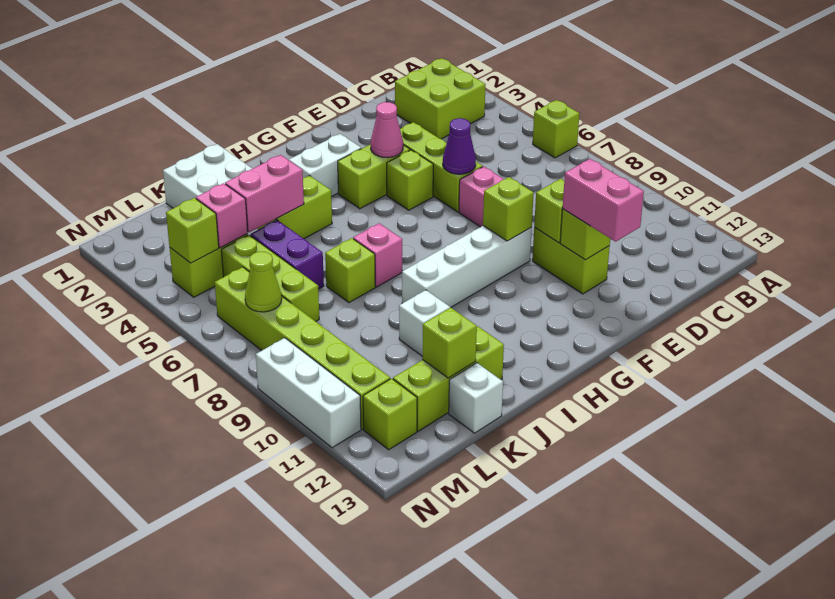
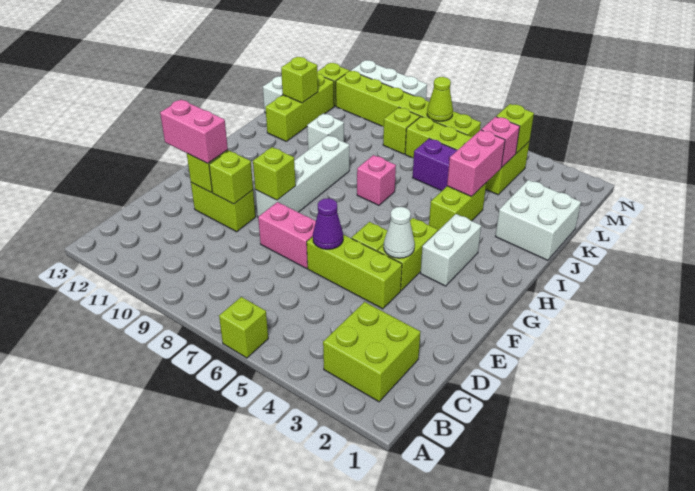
pink cone F4 level 2 -> white cone F4 level 2
lime brick J7 level 1 -> lime brick L8 level 1

